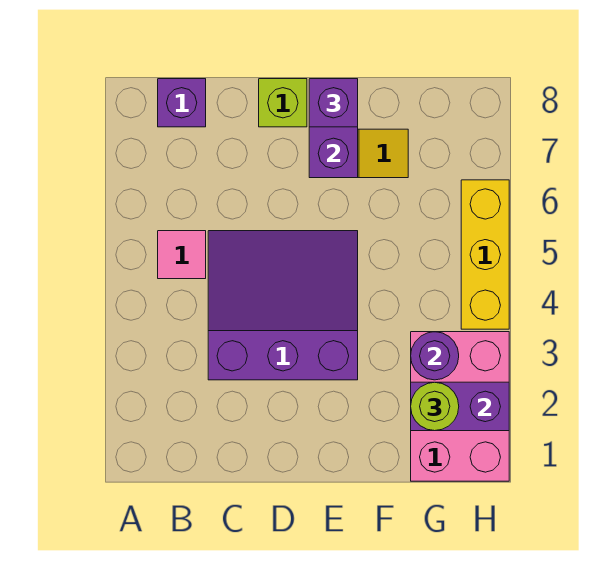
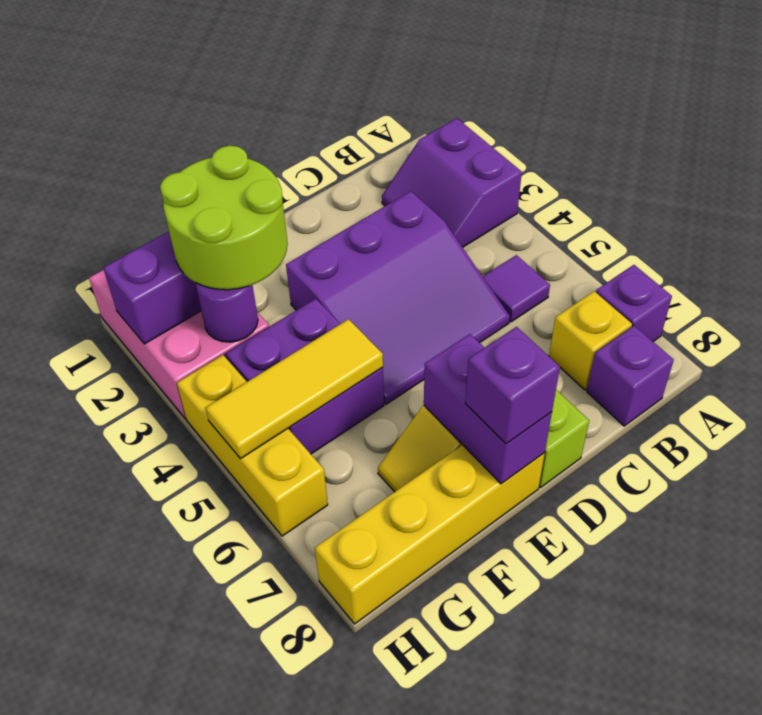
none -> purple slope A2:B3 level 1 top A
none -> purple brick A7 level 1
pink tile B5 level 1 -> purple tile B5 level 1
none -> yellow brick B7 level 1
none -> yellow brick E8:H8 level 1
none -> purple brick F4:G5 level 1
none -> yellow tile F5:H5 level 2
lime round brick G2 level 3 -> lime round brick F2:G3 level 3

